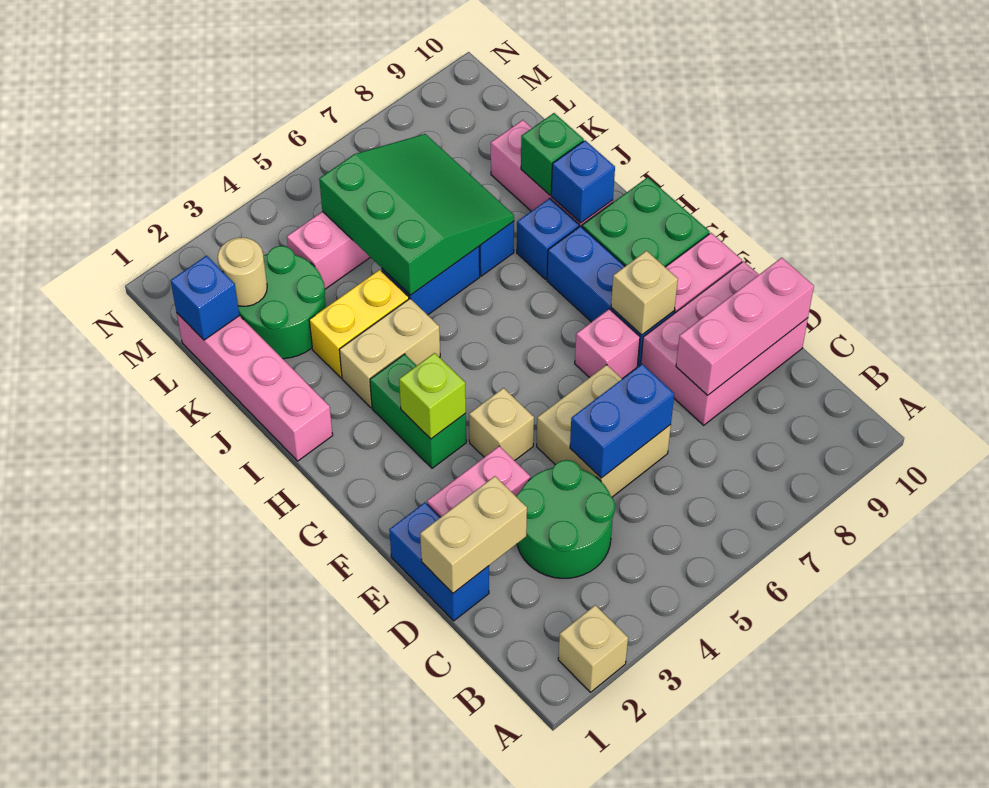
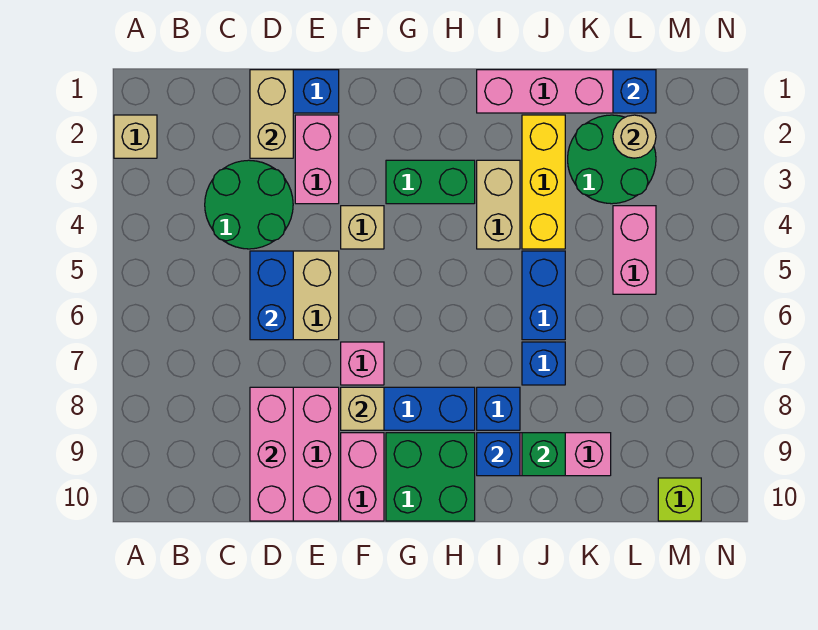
lime brick G3 level 2 -> lime brick M10 level 1
yellow brick J3:J4 level 1 -> yellow brick J2:J4 level 1
green slope J5:L7 level 2 top 5 -> none

